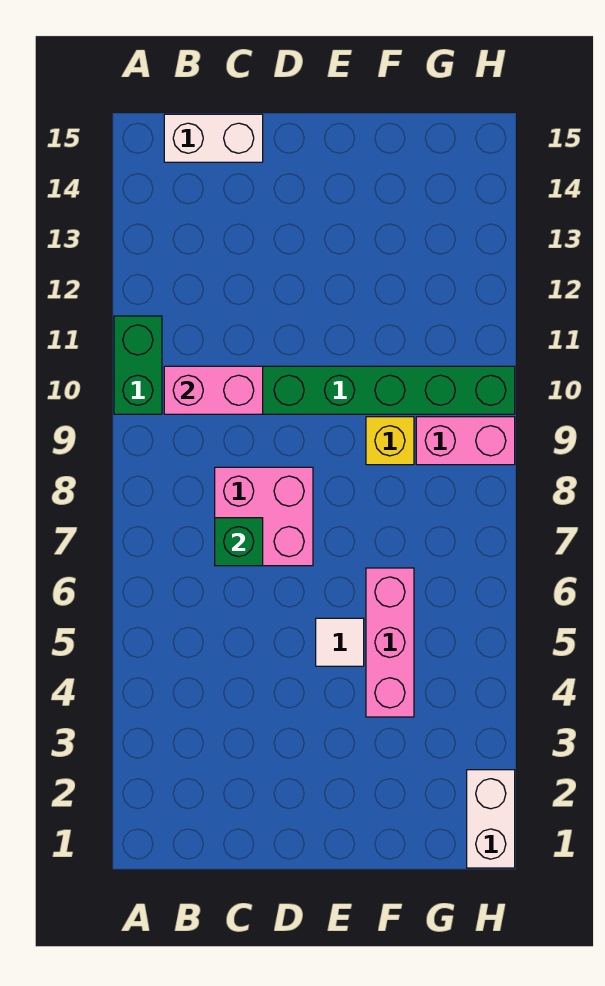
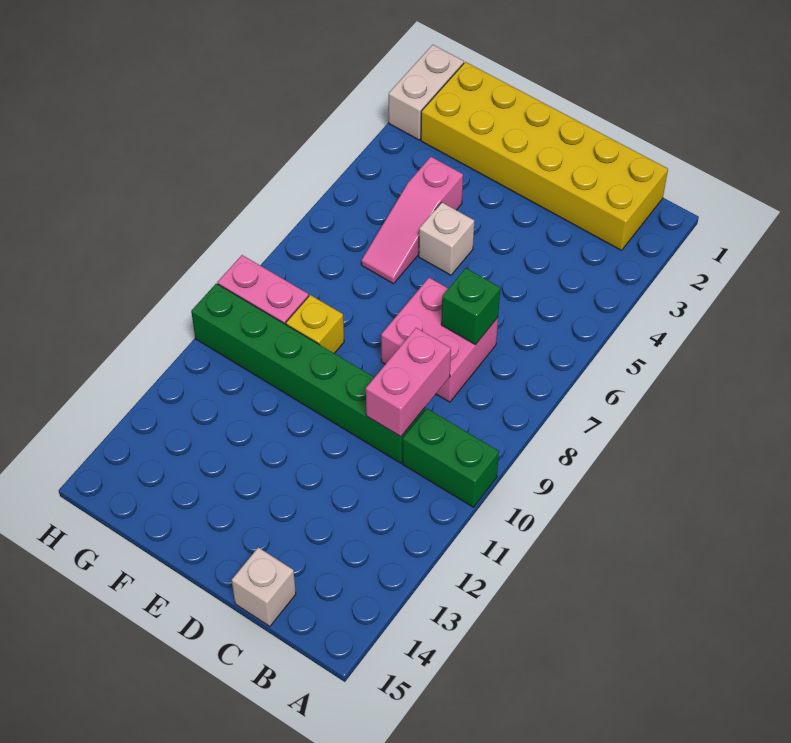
green brick A10:A11 level 1 -> green brick A10:B10 level 1
none -> yellow brick B1:G2 level 1
pink brick B10:C10 level 2 -> pink brick C9:C10 level 2
white brick B15:C15 level 1 -> white brick C15 level 1
white tile E5 level 1 -> white brick E5 level 1
pink brick F4:F6 level 1 -> pink slope F4:F6 level 1 top 4

